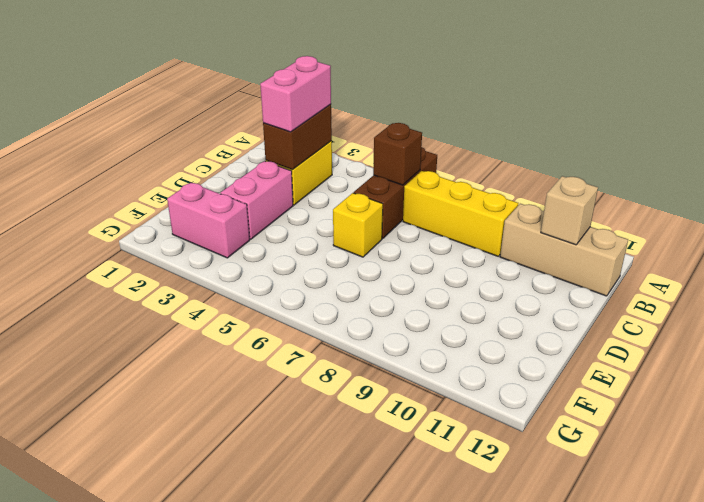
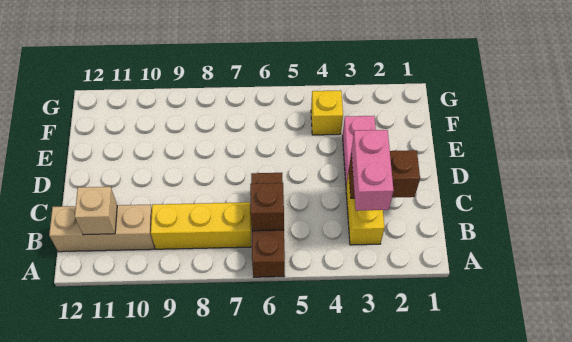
brown brick B3:C3 level 2 -> brown brick C2:C3 level 2
yellow brick D6 level 1 -> yellow brick F4 level 1
pink brick F2:F3 level 1 -> none

